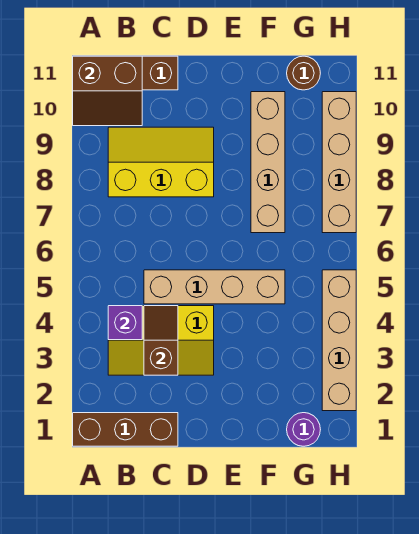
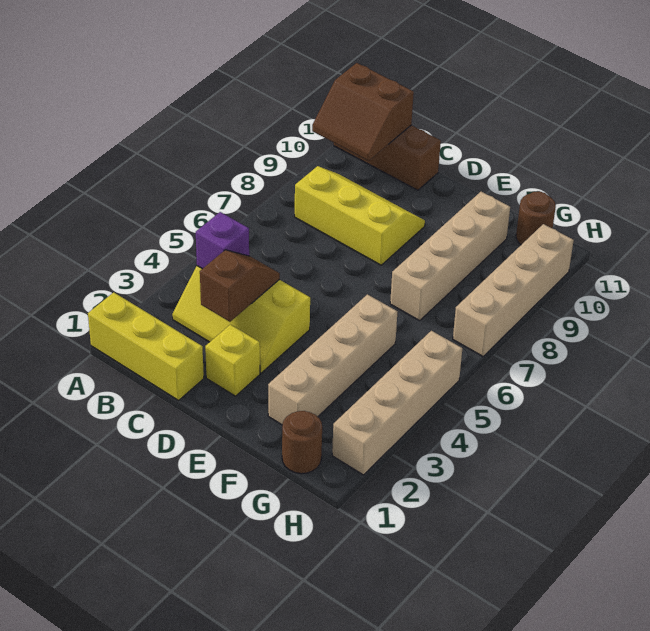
brown brick A1:C1 level 1 -> yellow brick A1:C1 level 1
tan brick C5:F5 level 1 -> tan brick F2:F5 level 1
none -> yellow brick D2 level 1
purple round brick G1 level 1 -> brown round brick G1 level 1

